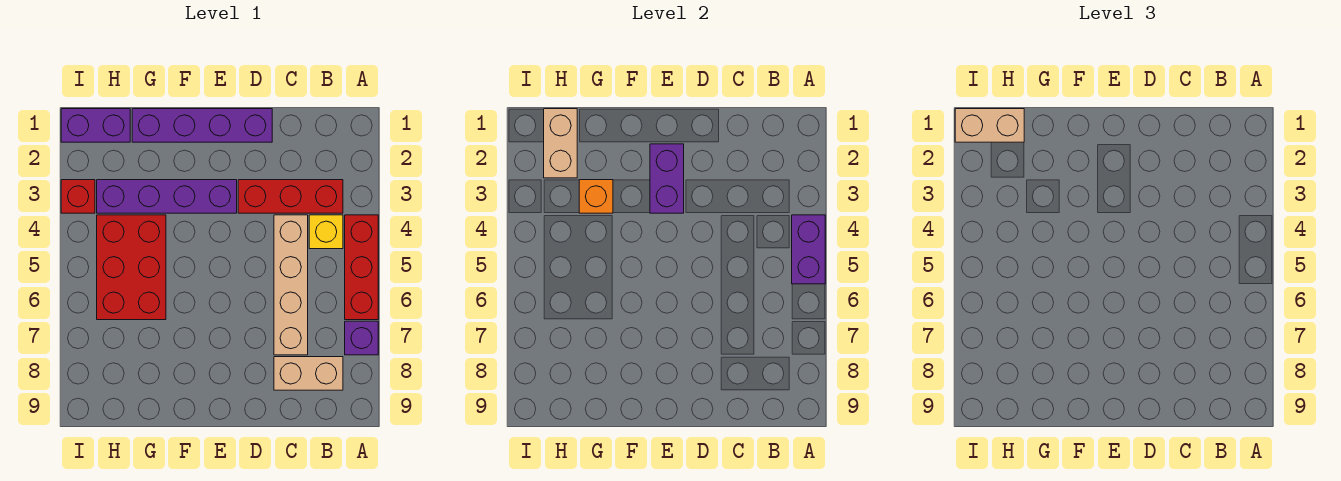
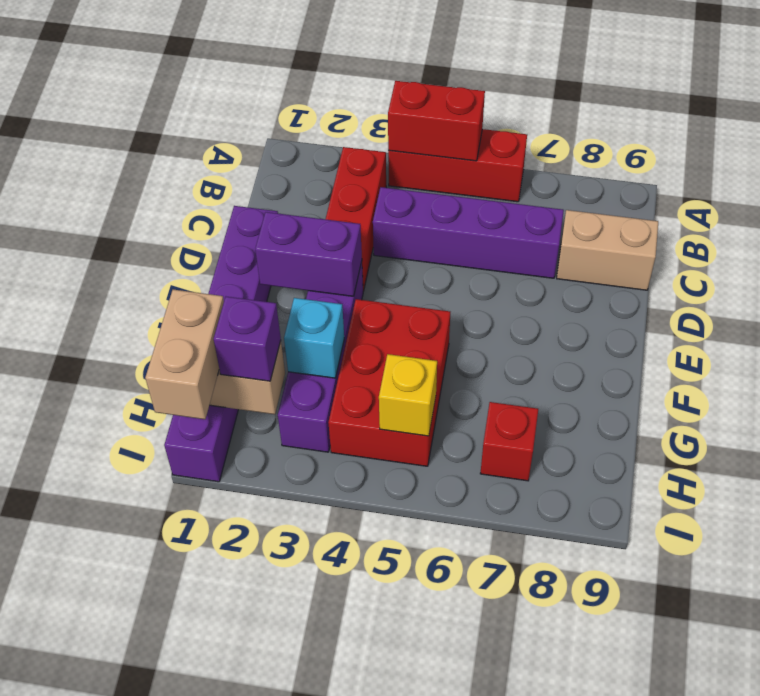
purple brick A4:A5 level 2 -> red brick A4:A5 level 2
purple brick A7 level 1 -> purple brick H2 level 3
yellow brick B4 level 1 -> yellow brick H5 level 2
tan brick B8:C8 level 1 -> tan brick C8:C9 level 1
tan brick C4:C7 level 1 -> purple brick C4:C7 level 1
orange brick G3 level 2 -> cyan brick G3 level 2
red brick G4:H6 level 1 -> red brick F4:H5 level 1
red brick I3 level 1 -> red brick H7 level 1

